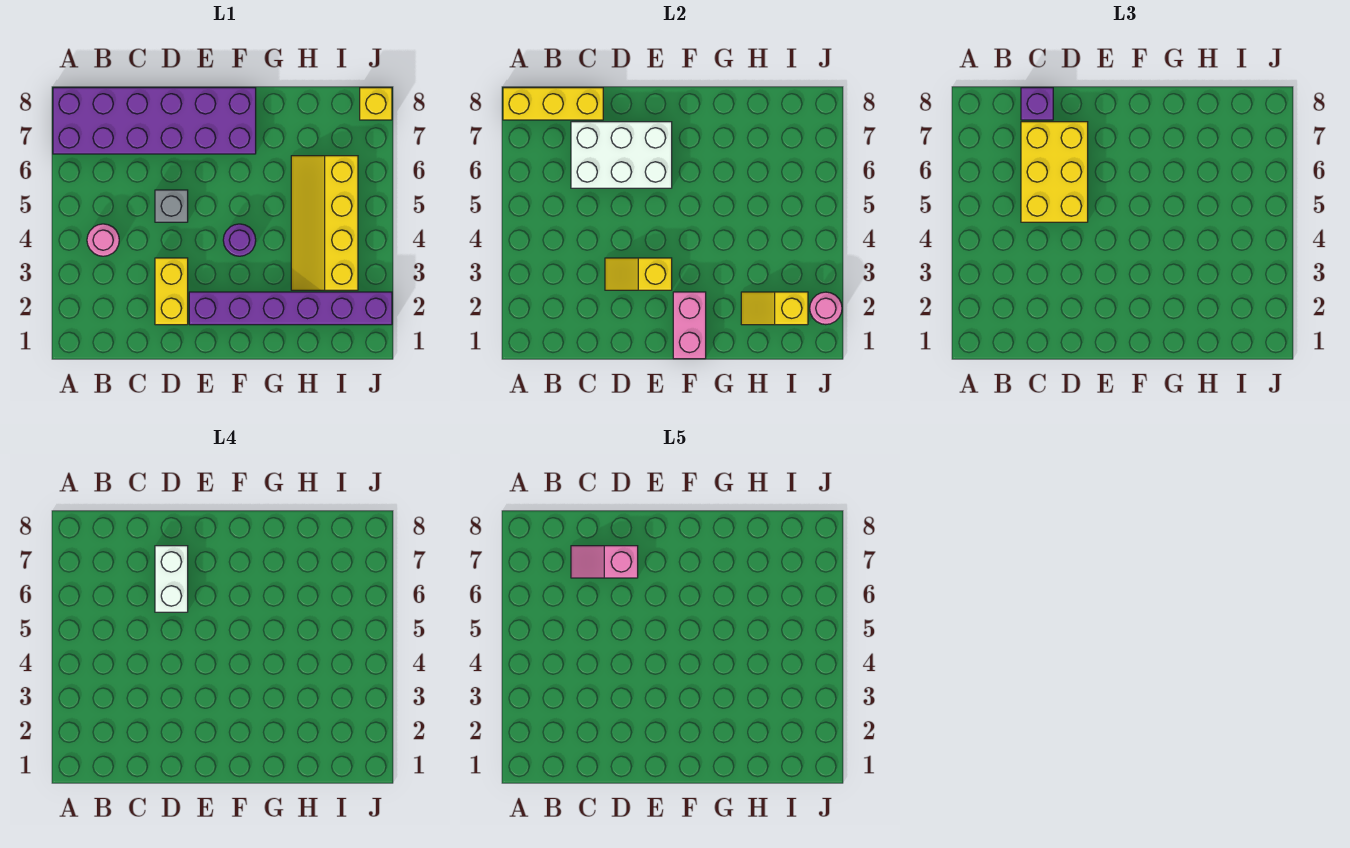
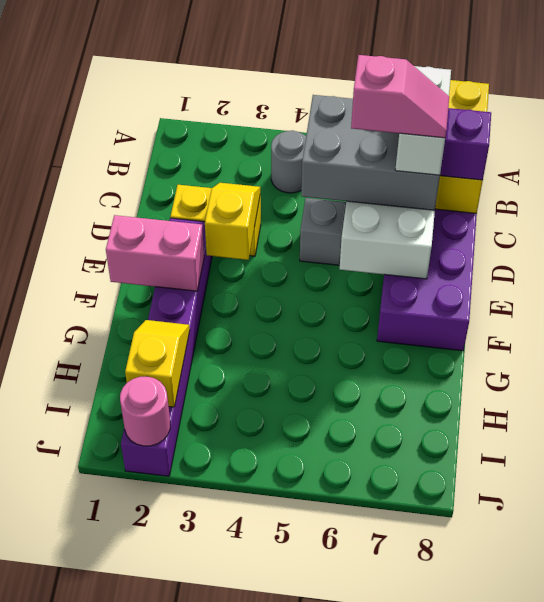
pink round brick B4 level 1 -> grey round brick B4 level 1
yellow brick C5:D7 level 3 -> grey brick C5:D7 level 3
pink slope C7:D7 level 5 top D -> pink slope D6:D7 level 5 top 6
white brick D6:D7 level 4 -> white brick C7:D7 level 4
purple round brick F4 level 1 -> none
yellow slope H3:I6 level 1 top I -> none
yellow brick J8 level 1 -> none

